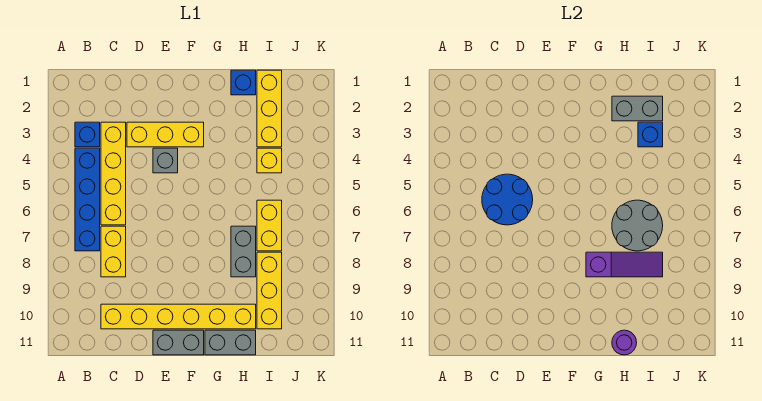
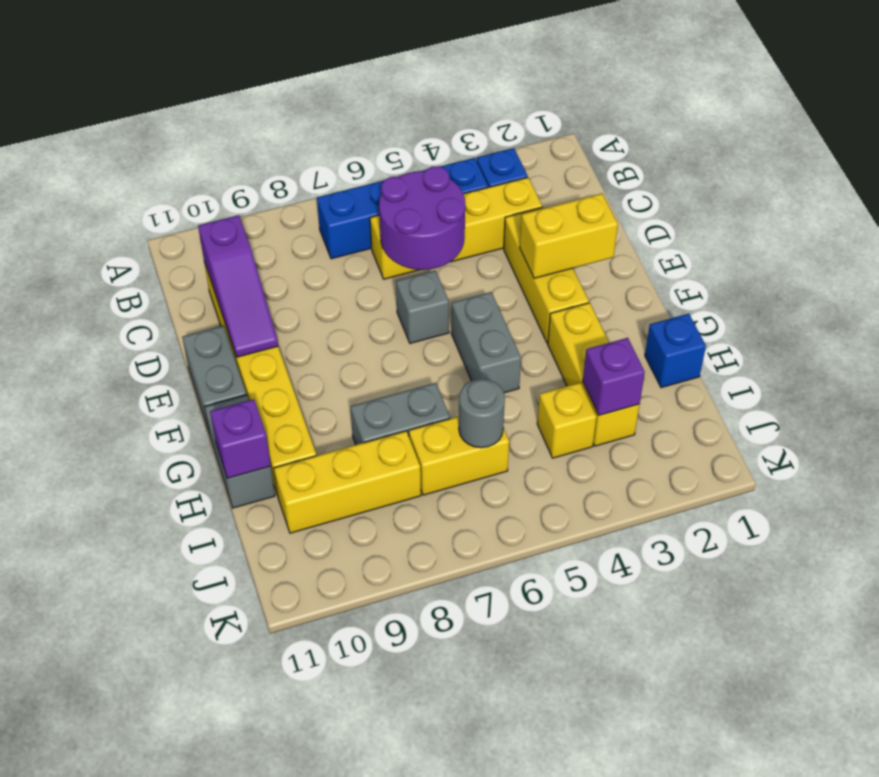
blue round brick C5:D6 level 2 -> purple round brick C5:D6 level 2
yellow brick C7:C8 level 1 -> yellow brick E2:E3 level 2
grey brick E4 level 1 -> grey brick E6 level 1
purple slope G8:I8 level 2 top G -> purple slope C10:E10 level 2 top C
grey brick H2:I2 level 2 -> grey brick F5:G5 level 1
grey round brick H6:I7 level 2 -> grey round brick I6 level 2
purple round brick H11 level 2 -> purple brick H11 level 2
yellow brick I1:I3 level 1 -> yellow brick G3:I3 level 1
blue brick I3 level 2 -> purple brick I3 level 2

